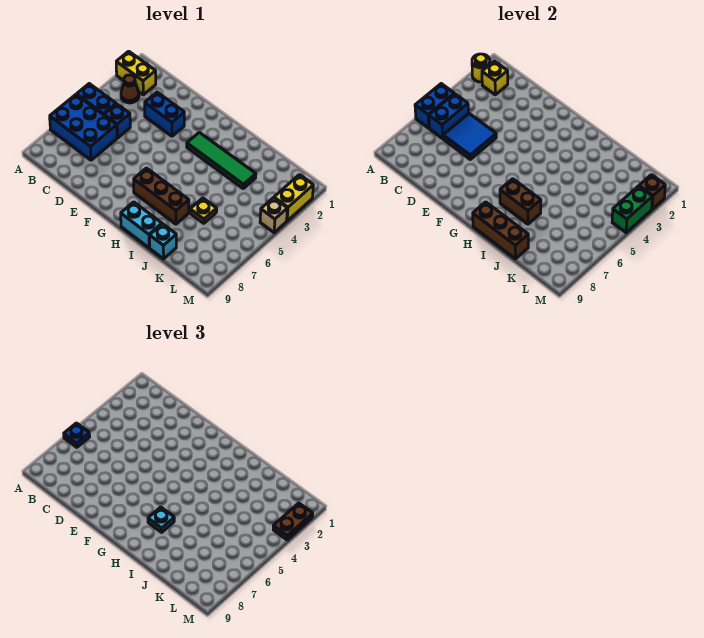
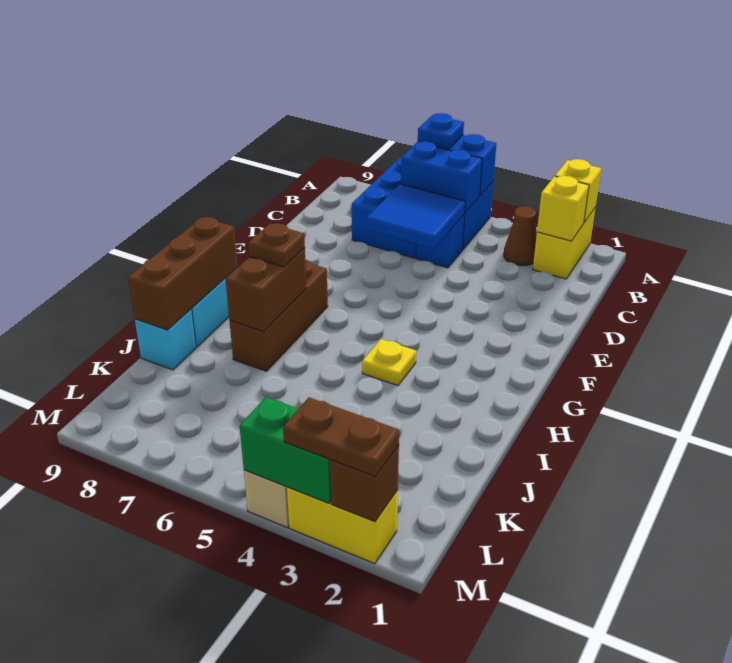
yellow round brick A2 level 2 -> yellow brick A2 level 2
blue brick D3:E3 level 1 -> none
green tile G3:J3 level 1 -> none
cyan plate H7 level 3 -> brown plate H7 level 3
yellow plate J6 level 1 -> yellow plate H4 level 1

